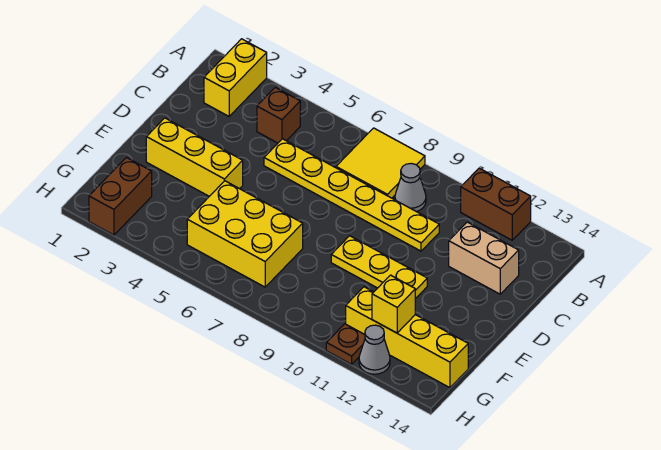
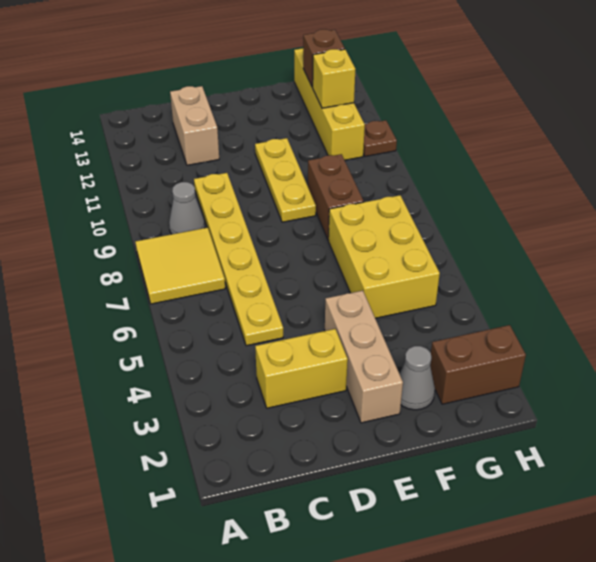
yellow brick A2:B2 level 1 -> yellow brick C3:D3 level 1
brown brick A11:A12 level 1 -> brown brick F8:F9 level 1
brown brick B4 level 1 -> brown brick G13 level 2
yellow brick E2:E4 level 1 -> tan brick E2:E4 level 1
grey cone H12 level 1 -> grey cone F2 level 1

